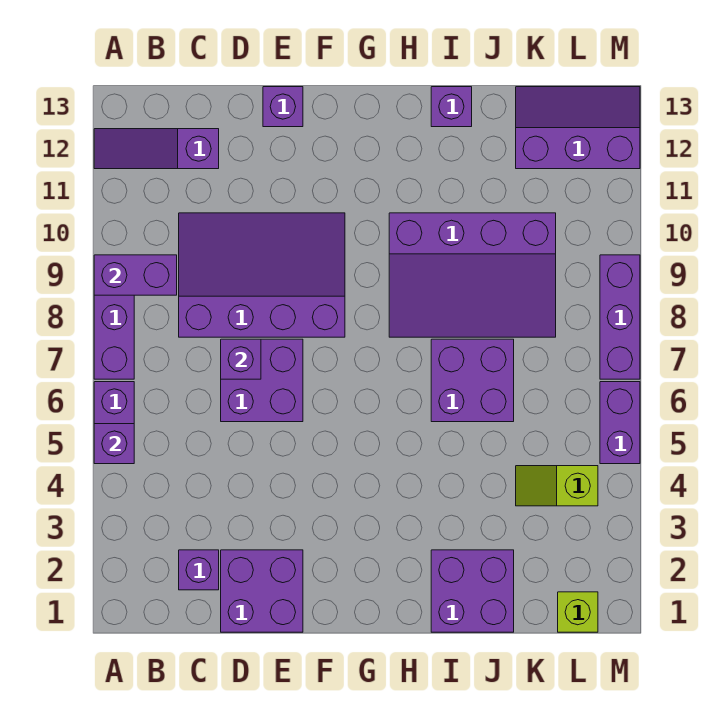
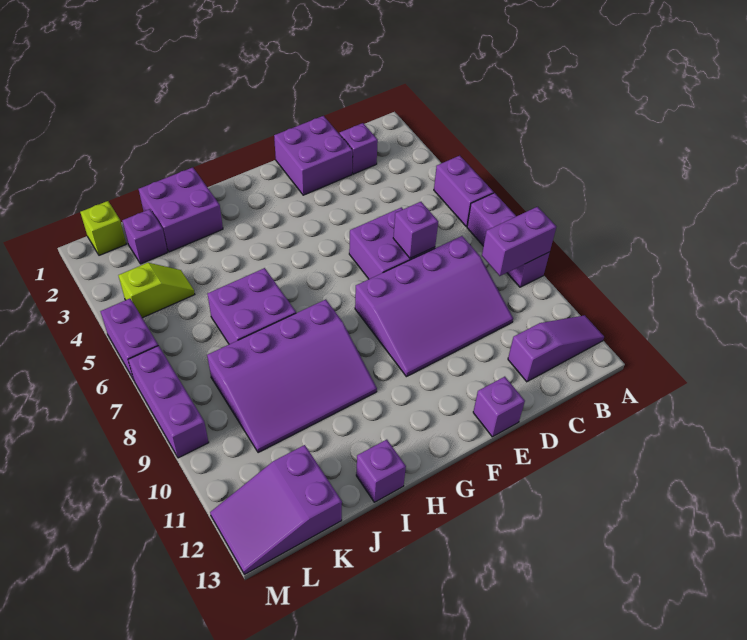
purple brick A5 level 2 -> purple brick K2 level 1
purple slope H8:K10 level 1 top 10 -> purple slope H8:K10 level 1 top 8
purple slope K12:M13 level 1 top 12 -> purple slope K12:M13 level 1 top K

